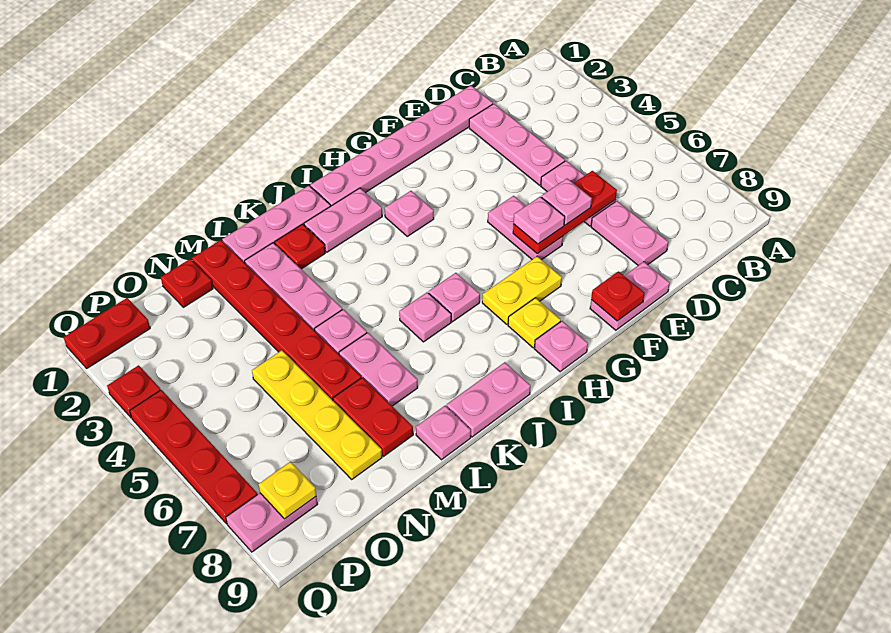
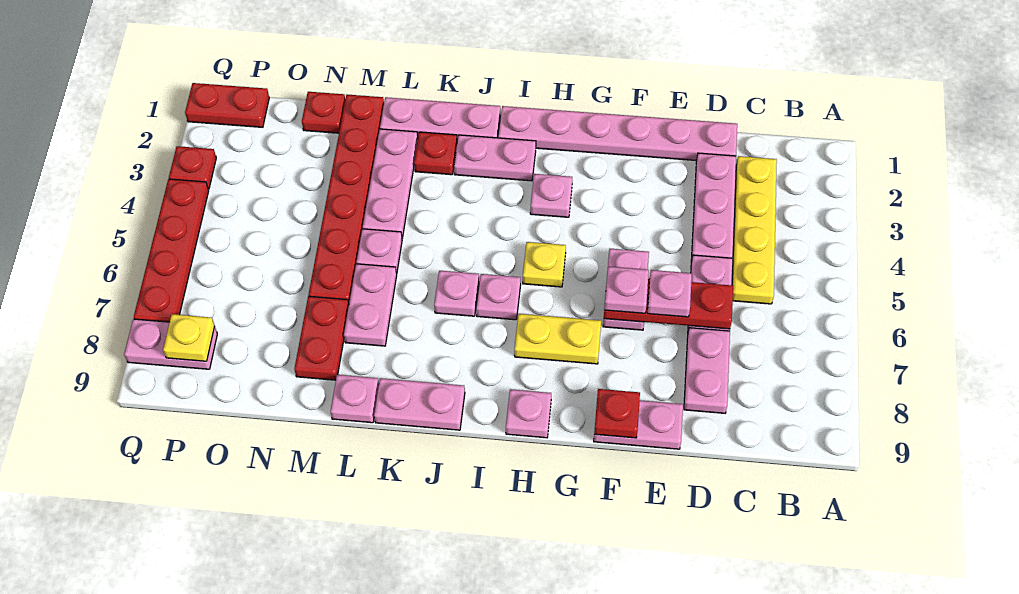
yellow plate H8 level 1 -> yellow plate H5 level 1
yellow plate N5:N8 level 1 -> yellow plate C2:C5 level 1

